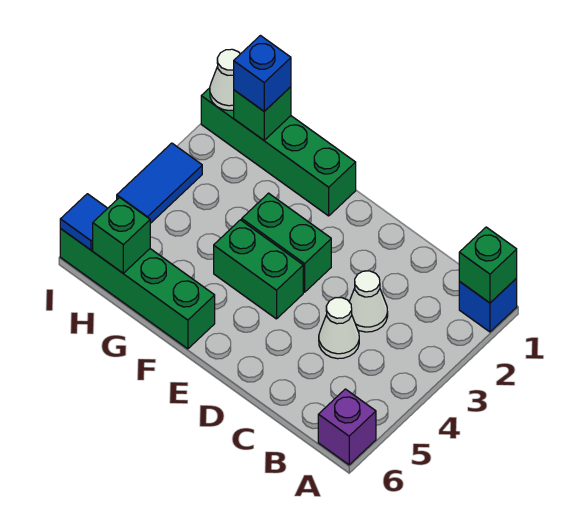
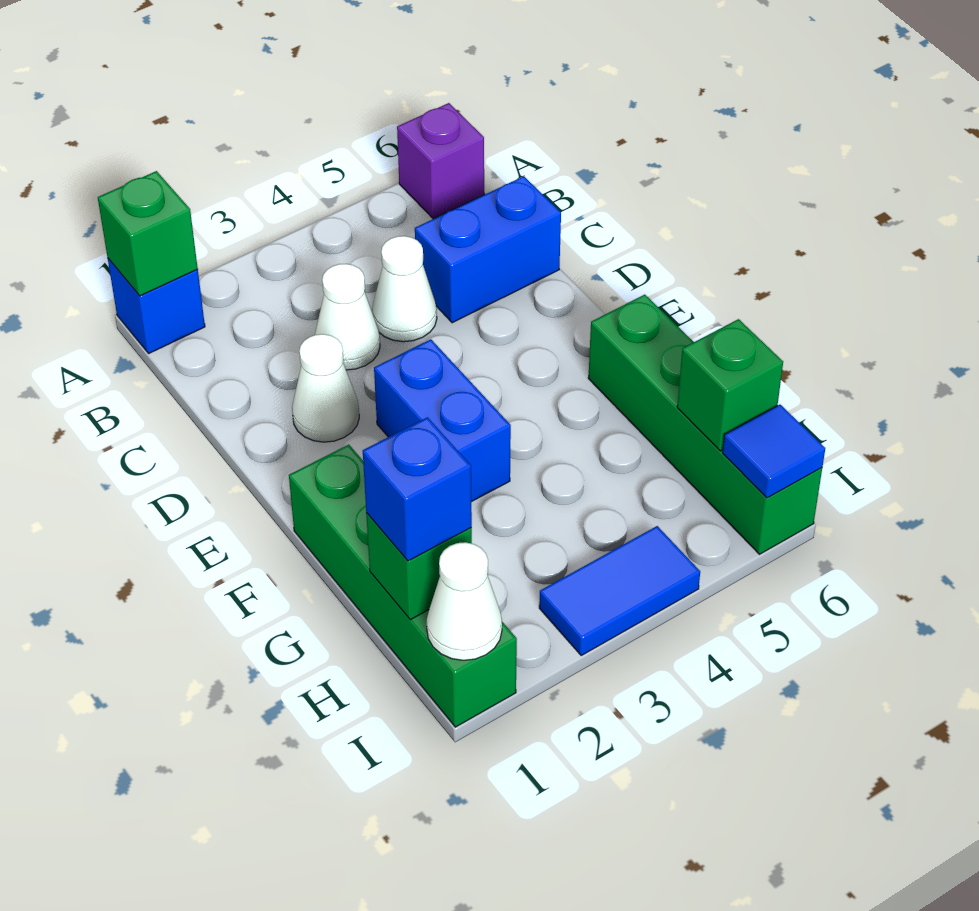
none -> blue brick C5:C6 level 1
none -> white cone D2 level 1
green brick E3:F3 level 1 -> blue brick E3:F3 level 1
green brick E4:F4 level 1 -> none

